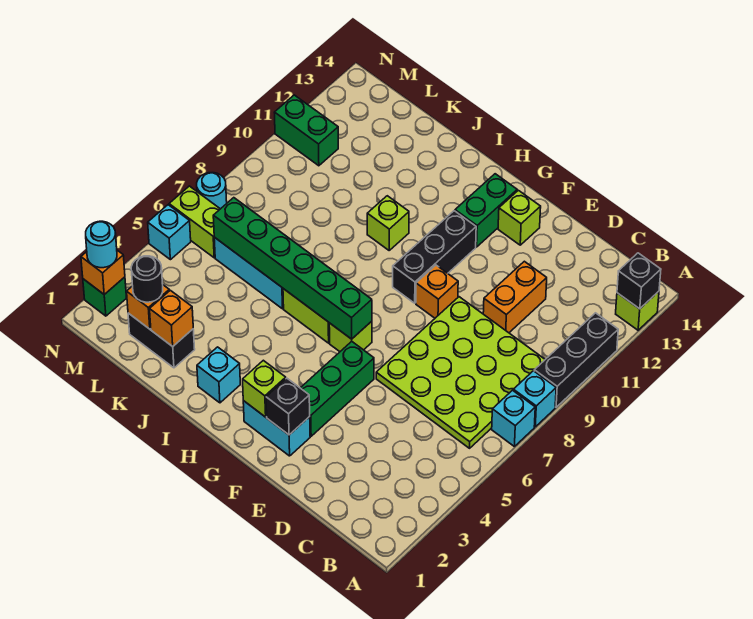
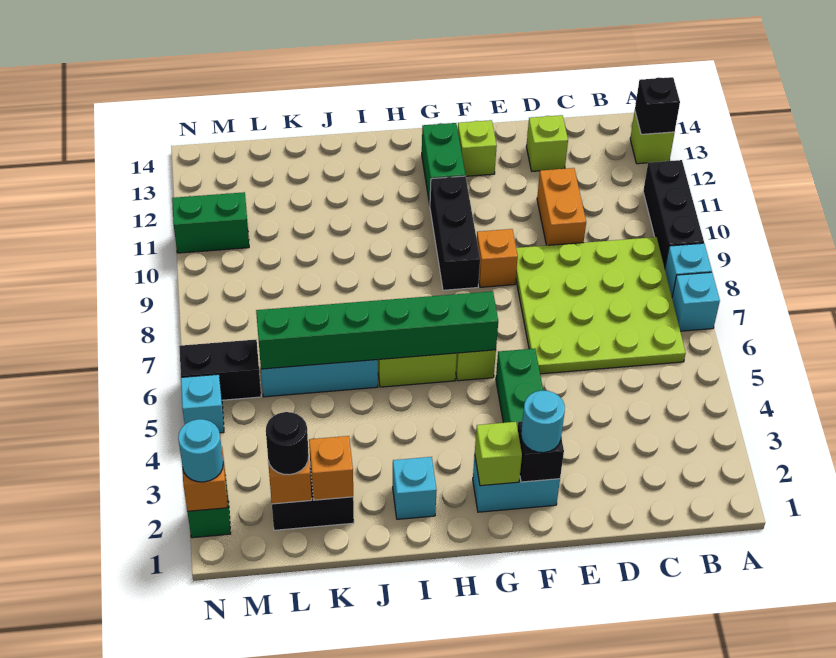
lime brick I10 level 1 -> lime brick D13 level 1
lime brick M6:N6 level 1 -> black brick M6:N6 level 1
cyan round brick N7 level 1 -> cyan round brick F2 level 3

